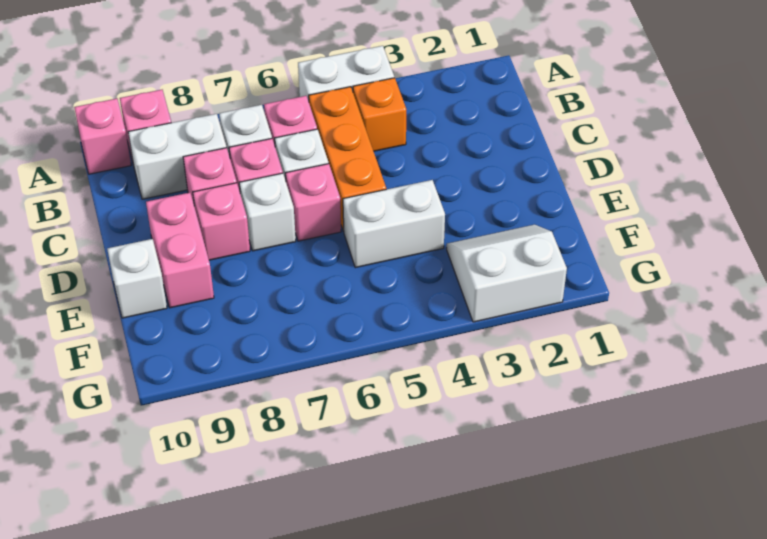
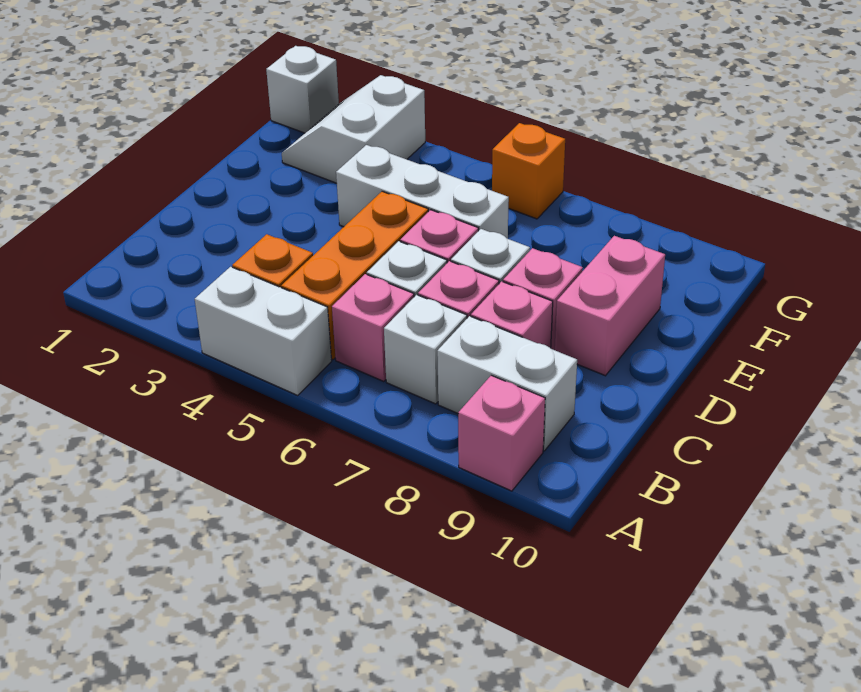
pink brick A10 level 1 -> none
white brick E4:E5 level 1 -> white brick E4:E6 level 1
white brick E10 level 1 -> white brick G1 level 1
white slope F2:G3 level 1 top G -> white slope F2:G3 level 1 top 3
none -> orange brick G6 level 1

